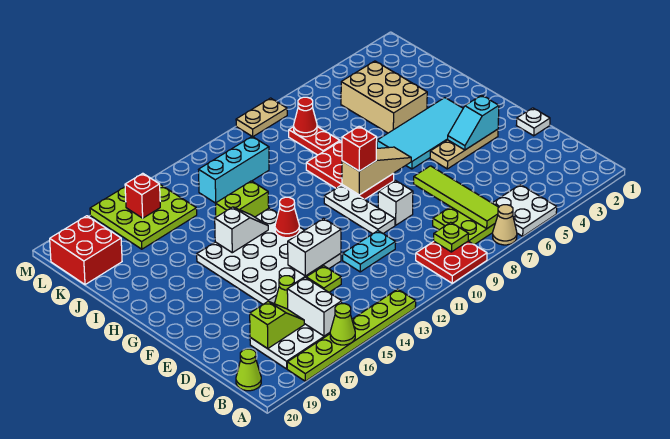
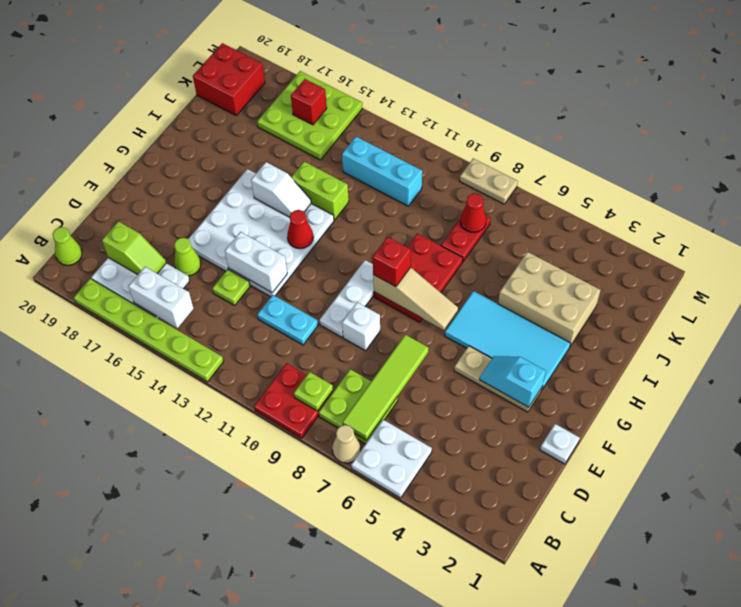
lime cone A16 level 2 -> none
white brick B16:C16 level 2 -> white brick B15:B16 level 2
tan brick I4:K5 level 1 -> tan brick I3:J5 level 1

